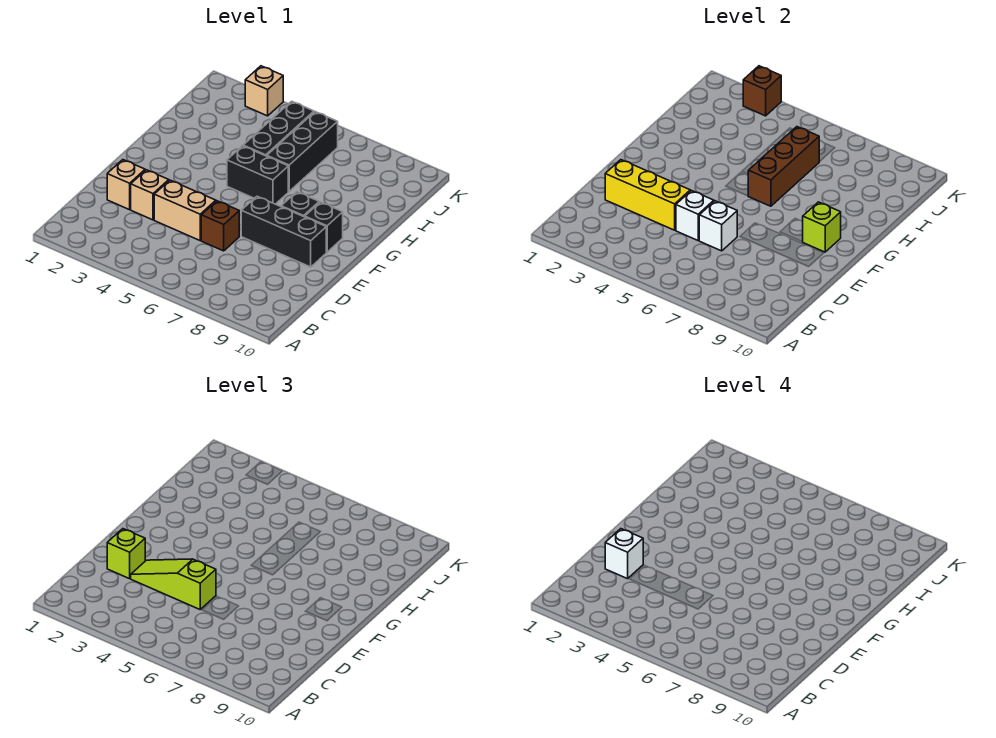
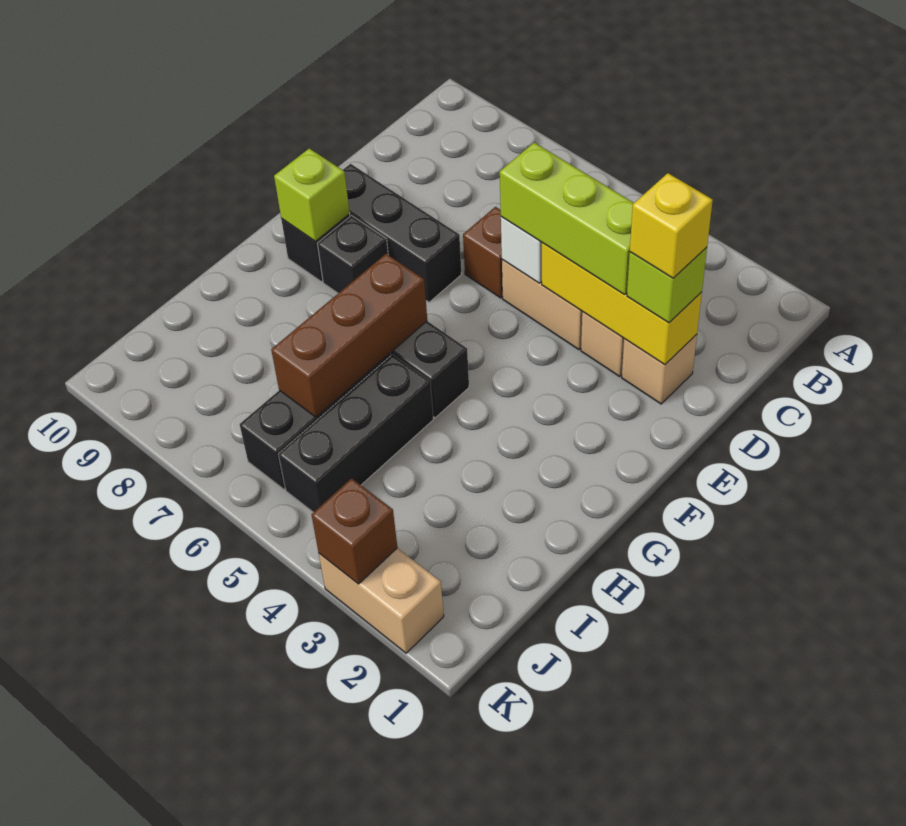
white brick D2 level 4 -> yellow brick D2 level 4
lime slope D3:D5 level 3 top 5 -> lime brick D3:D5 level 3
white brick D6 level 2 -> none
tan brick K3 level 1 -> tan brick K2:K3 level 1

